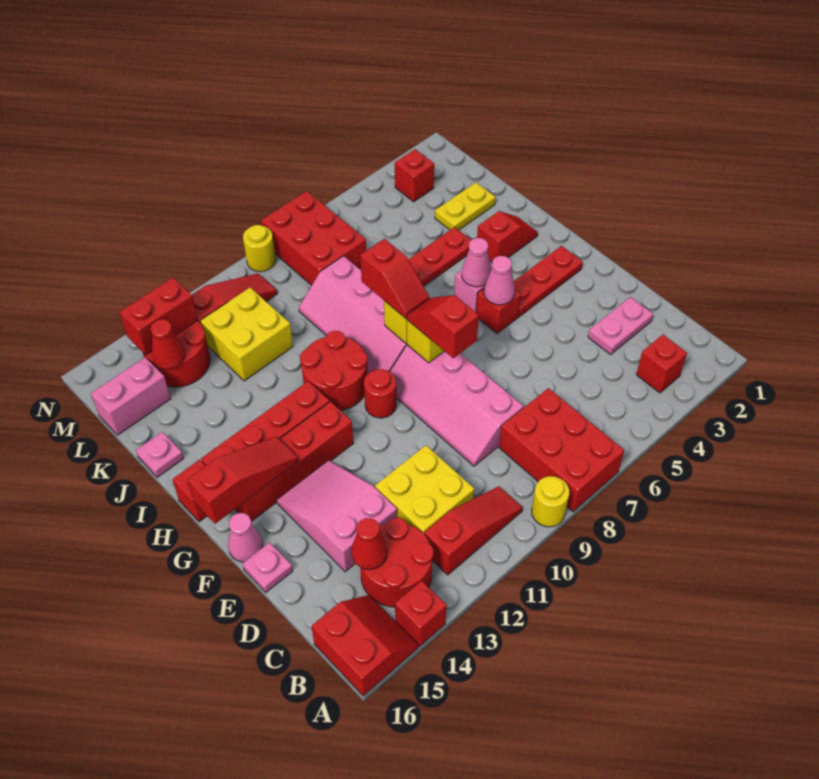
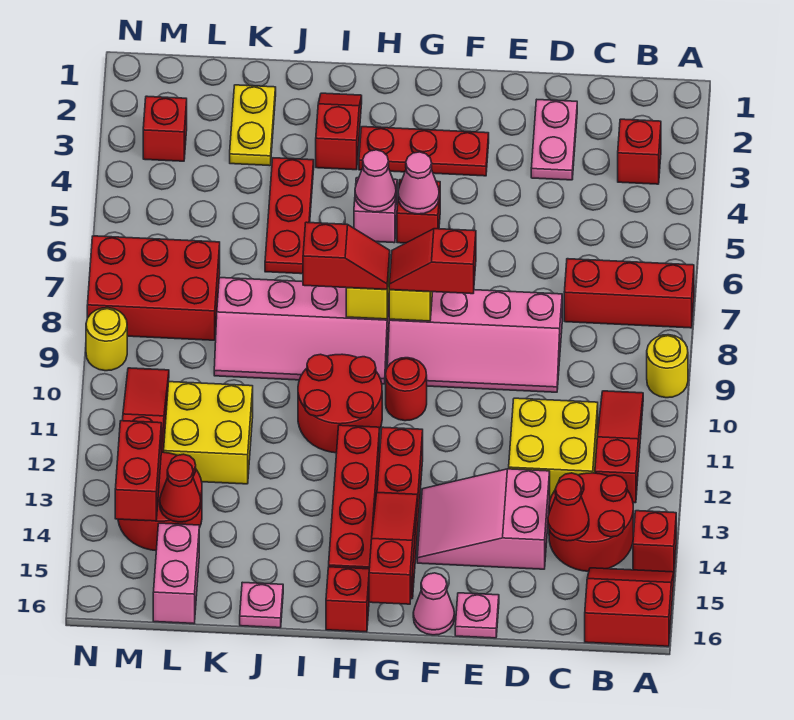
red brick A7:C8 level 1 -> red brick A7:C7 level 1
red plate G2:G4 level 1 -> red plate F3:H3 level 1

